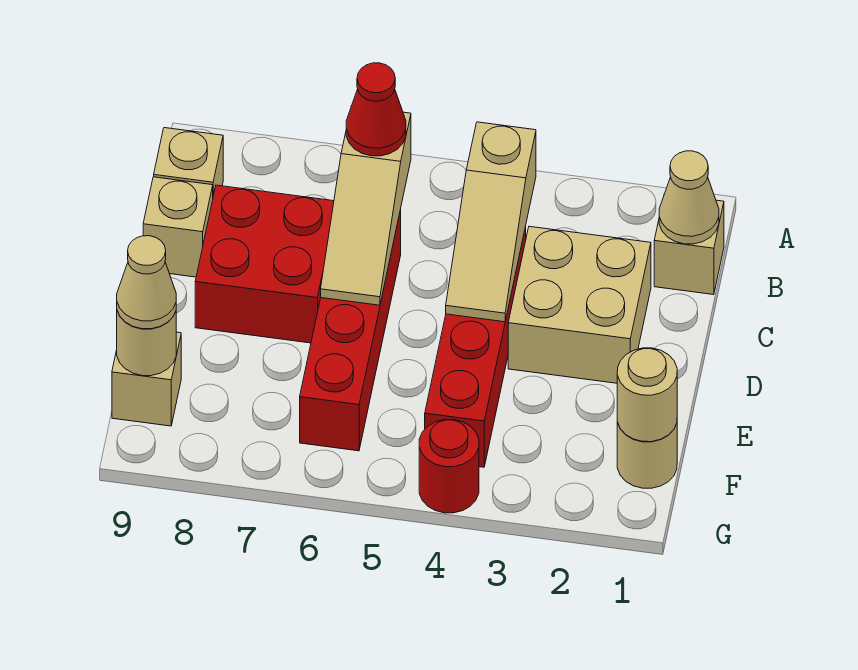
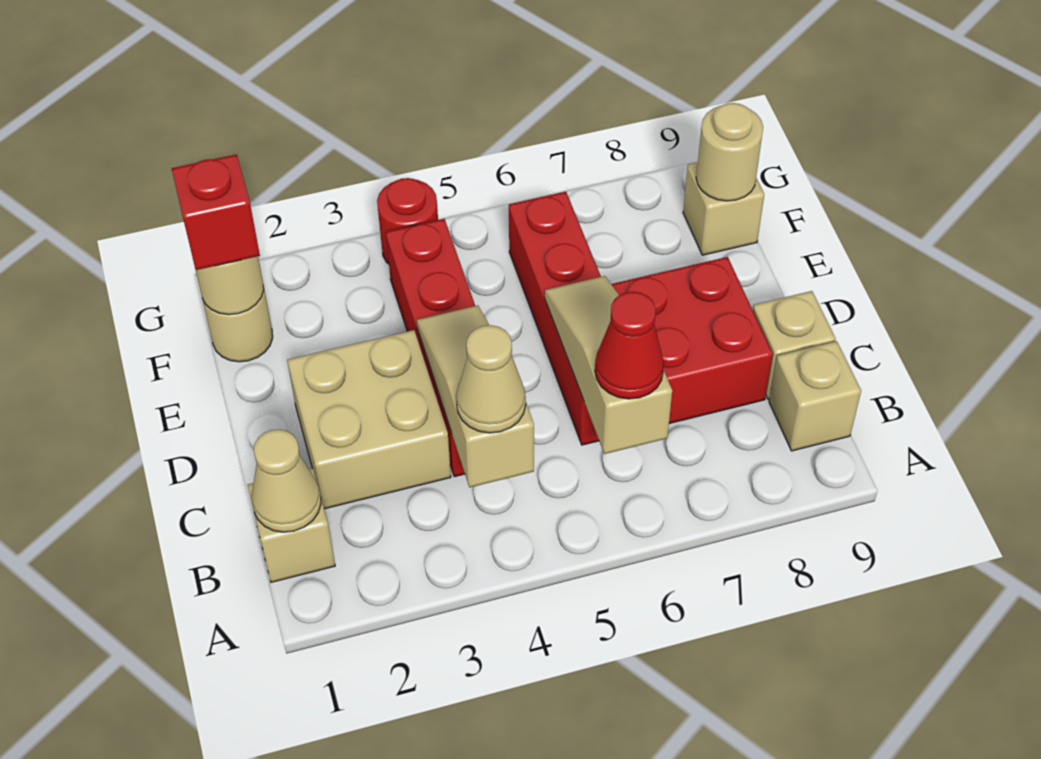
none -> red brick F1 level 3
tan cone F9 level 3 -> tan cone B4 level 3

